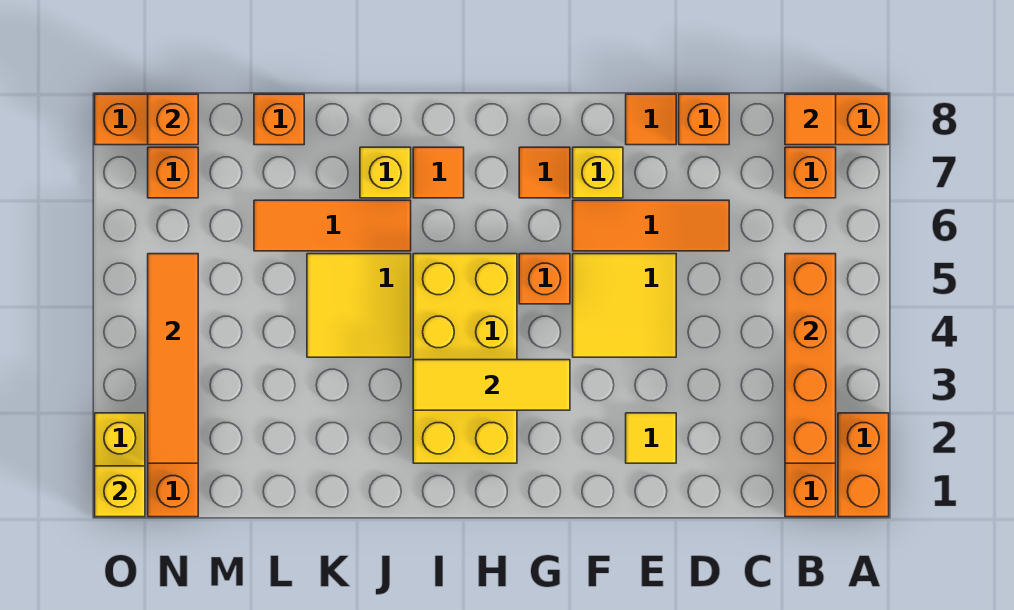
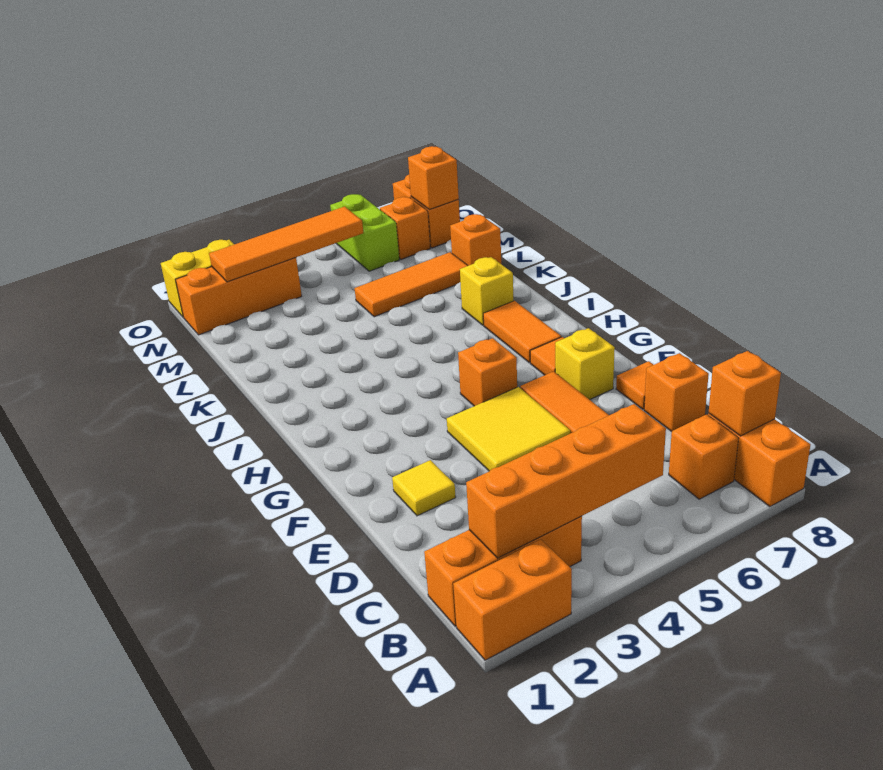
orange tile B8 level 2 -> orange brick B8 level 2
yellow tile G3:I3 level 2 -> none
yellow brick H2:I5 level 1 -> none
orange tile I7 level 1 -> orange tile H7:I7 level 1
yellow tile J4:K5 level 1 -> none
orange tile J6:L6 level 1 -> orange tile L5:L7 level 1
none -> lime brick N6:O6 level 1
yellow brick O1 level 2 -> none

